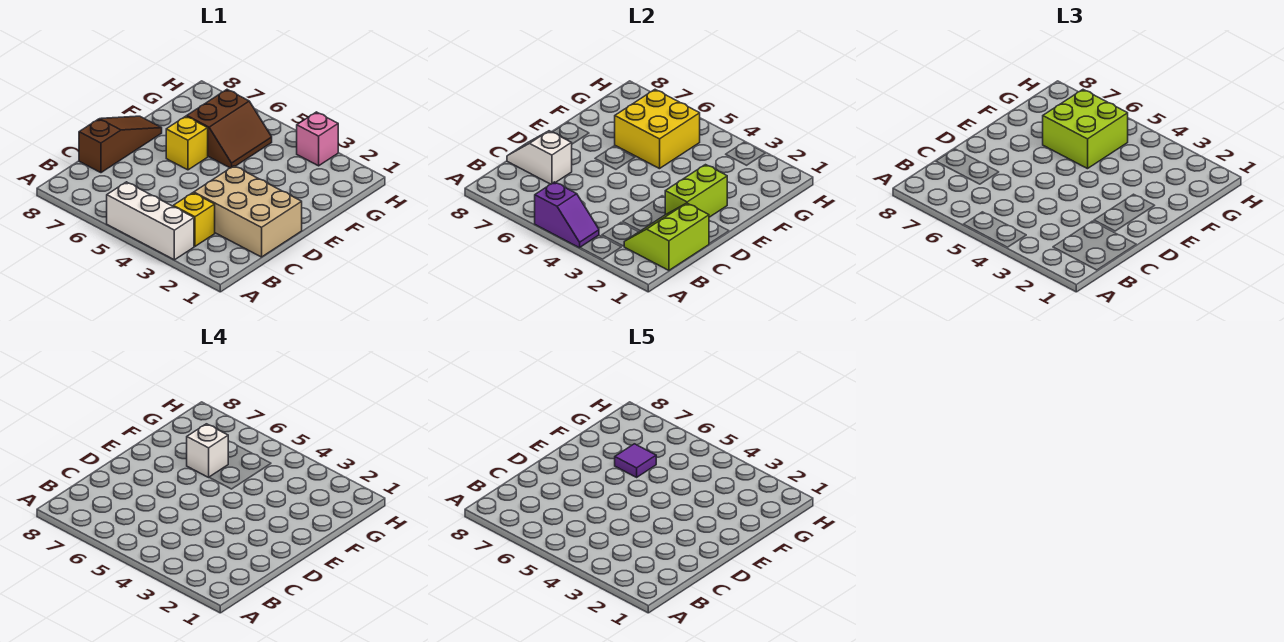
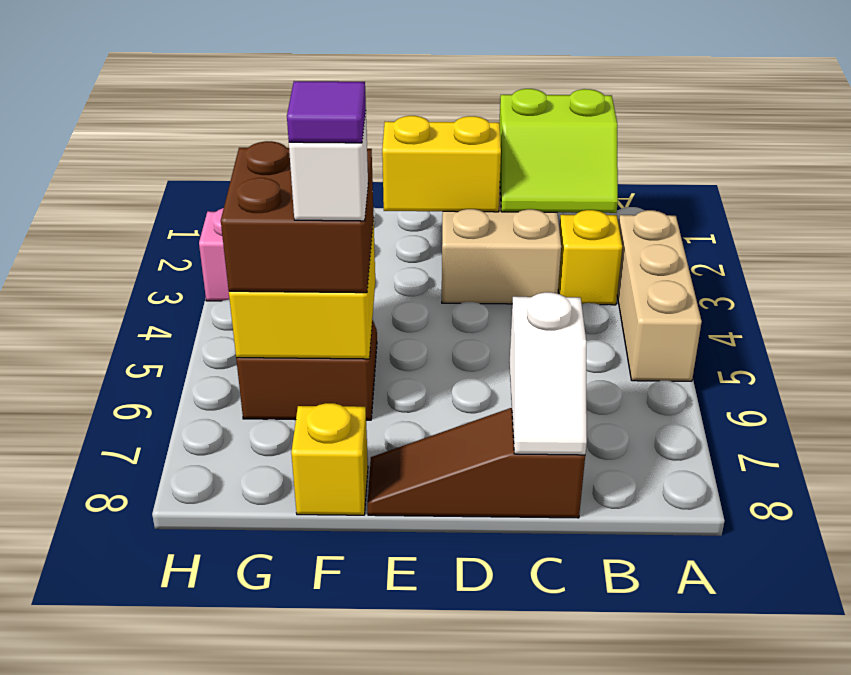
white brick A3:A5 level 1 -> tan brick A3:A5 level 1
purple slope A4:A5 level 2 top 5 -> none
lime brick D2:E2 level 2 -> yellow brick D2:E2 level 2
yellow brick E6 level 1 -> yellow brick F8 level 1
lime brick F5:G6 level 3 -> brown brick F5:G6 level 3

